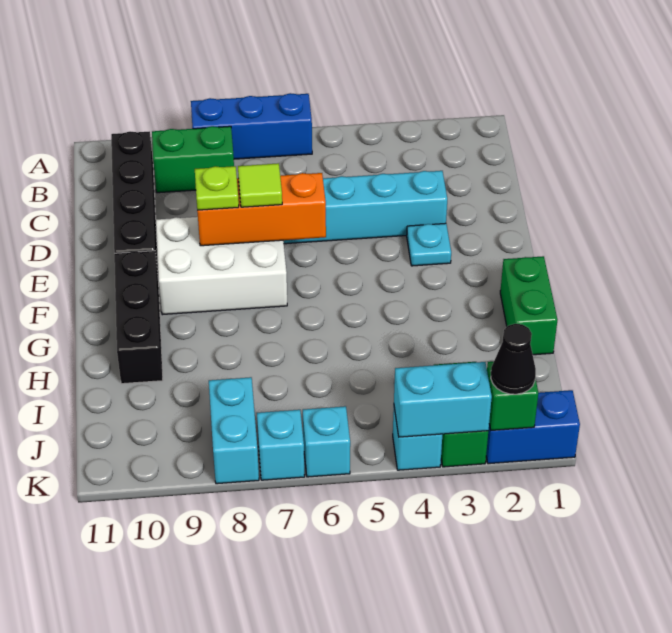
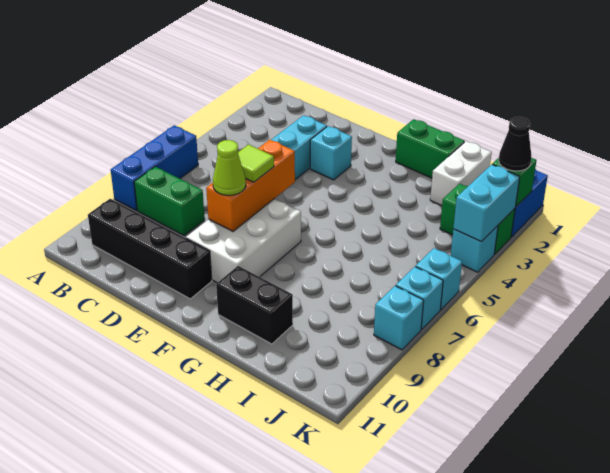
green brick B8:B9 level 1 -> green brick B8:C8 level 1
cyan plate E3 level 1 -> cyan brick E3 level 1
lime plate E8 level 3 -> lime cone E8 level 3
black brick F10:H10 level 1 -> black brick G10:H10 level 1
none -> white brick I1:I2 level 1
cyan brick J8:K8 level 1 -> cyan brick K8 level 1

